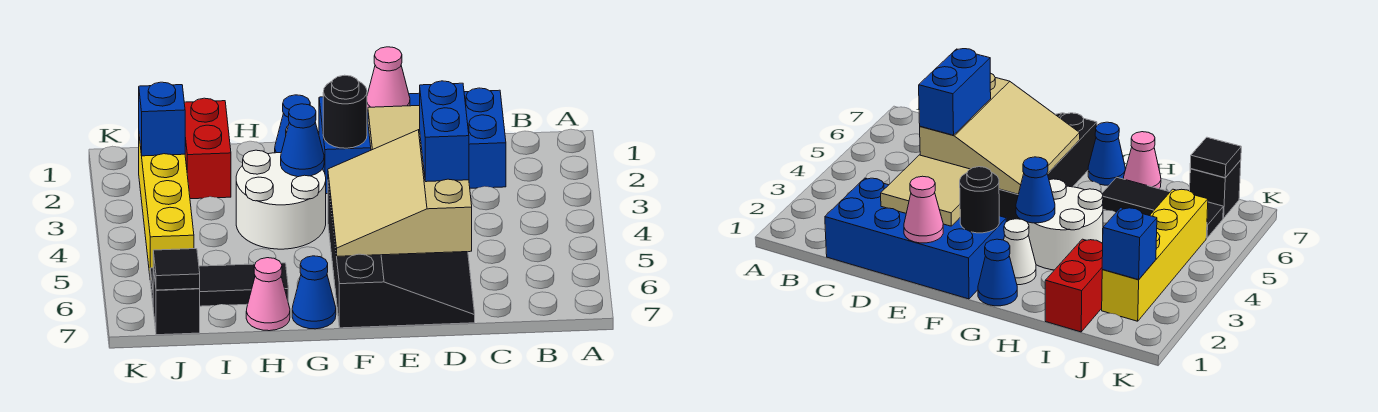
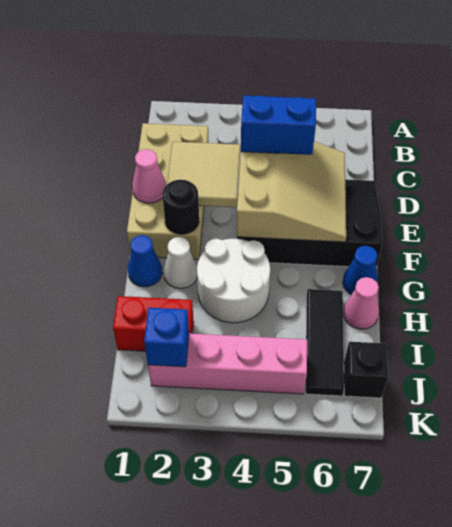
blue brick C1:F2 level 1 -> tan brick C1:F2 level 1
tan slope D4:F6 level 2 top D -> tan slope D4:F6 level 2 top 4
blue cone G3 level 2 -> none
yellow brick J2:J5 level 1 -> pink brick J2:J5 level 1
black tile J7 level 2 -> none

